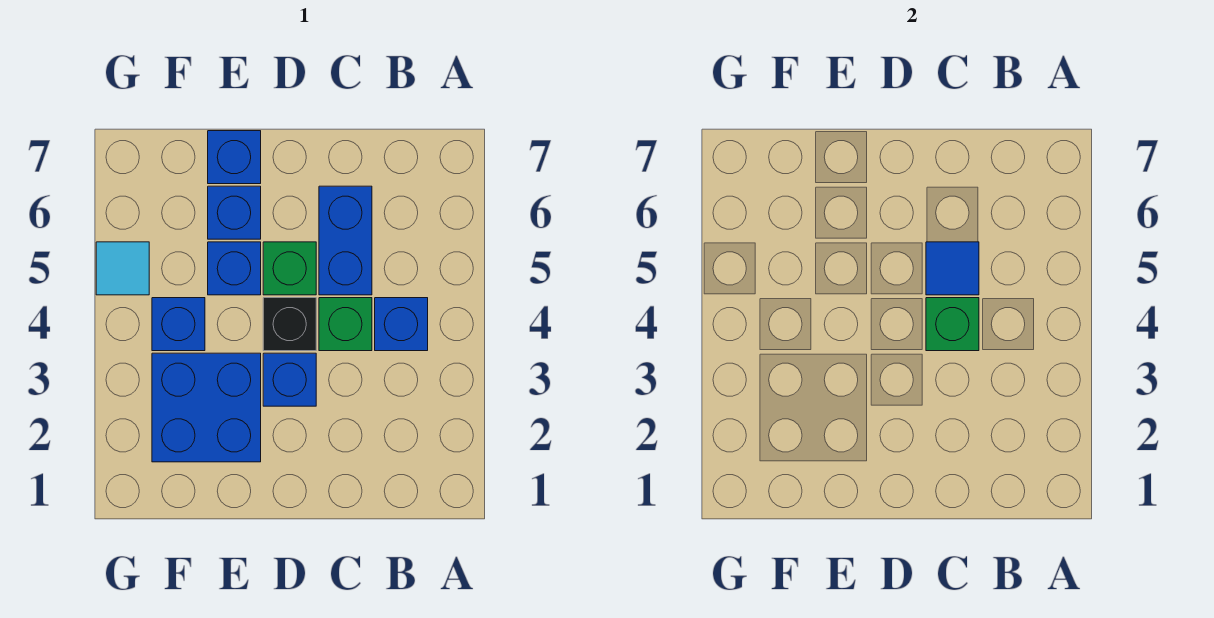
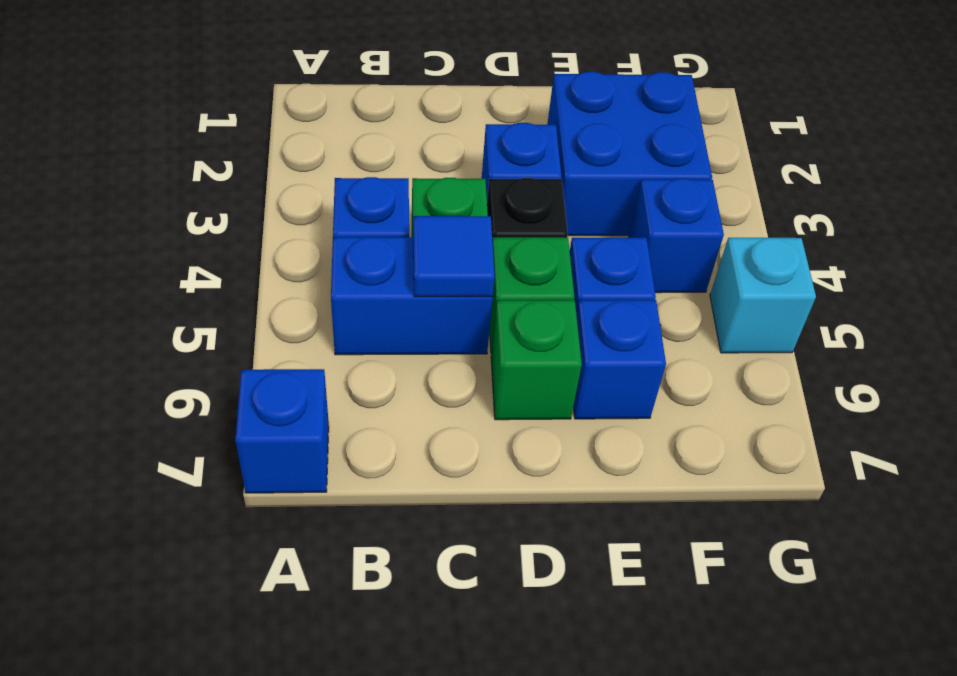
green brick C4 level 2 -> green brick D6 level 1
blue brick C5:C6 level 1 -> blue brick B5:C5 level 1
blue brick E7 level 1 -> blue brick A7 level 1
cyan tile G5 level 1 -> cyan brick G5 level 1

